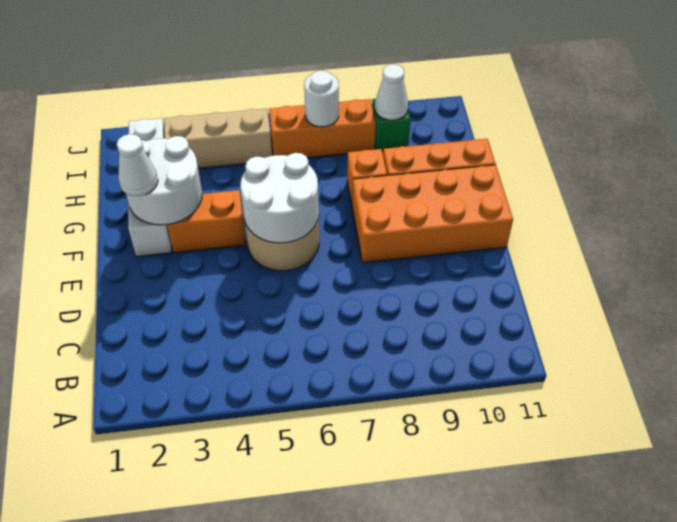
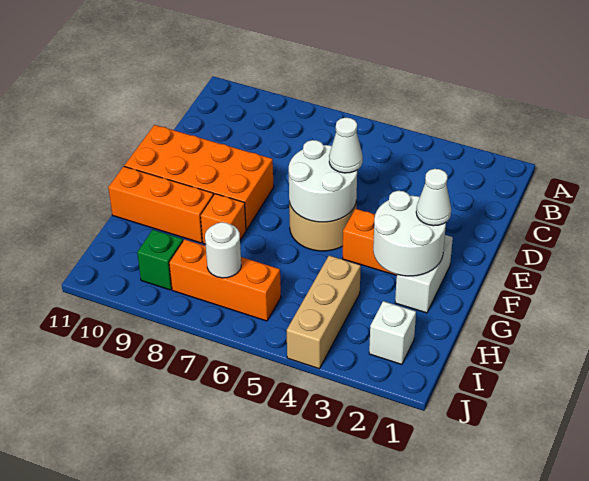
tan brick I3:I5 level 1 -> tan brick H4:J4 level 1
white cone I9 level 2 -> white cone E5 level 3

